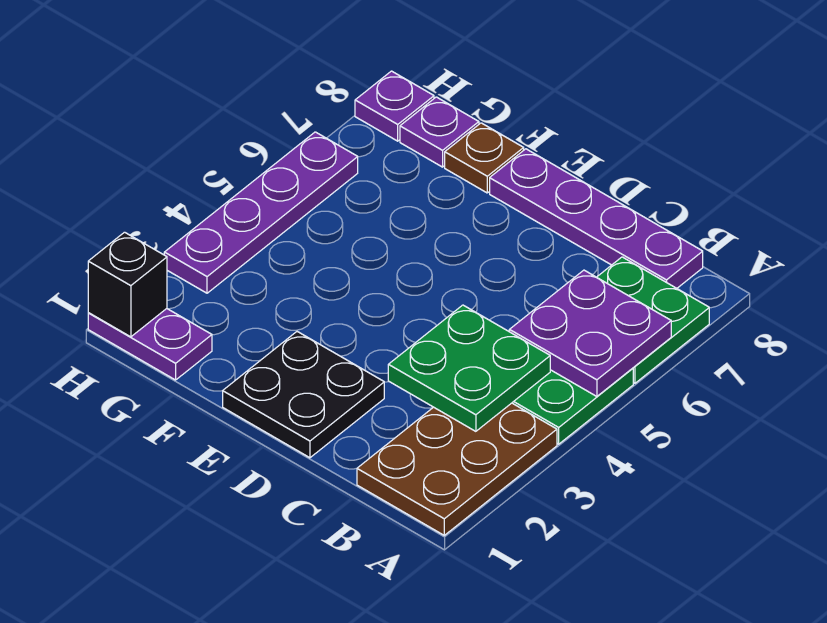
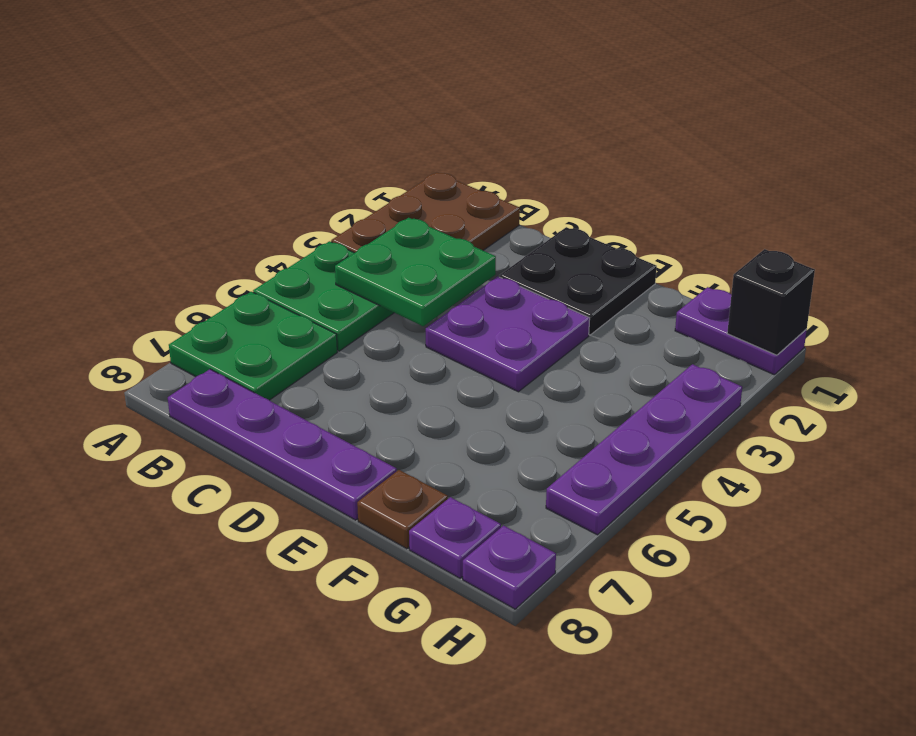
purple plate A5:B6 level 2 -> purple plate D3:E4 level 1

